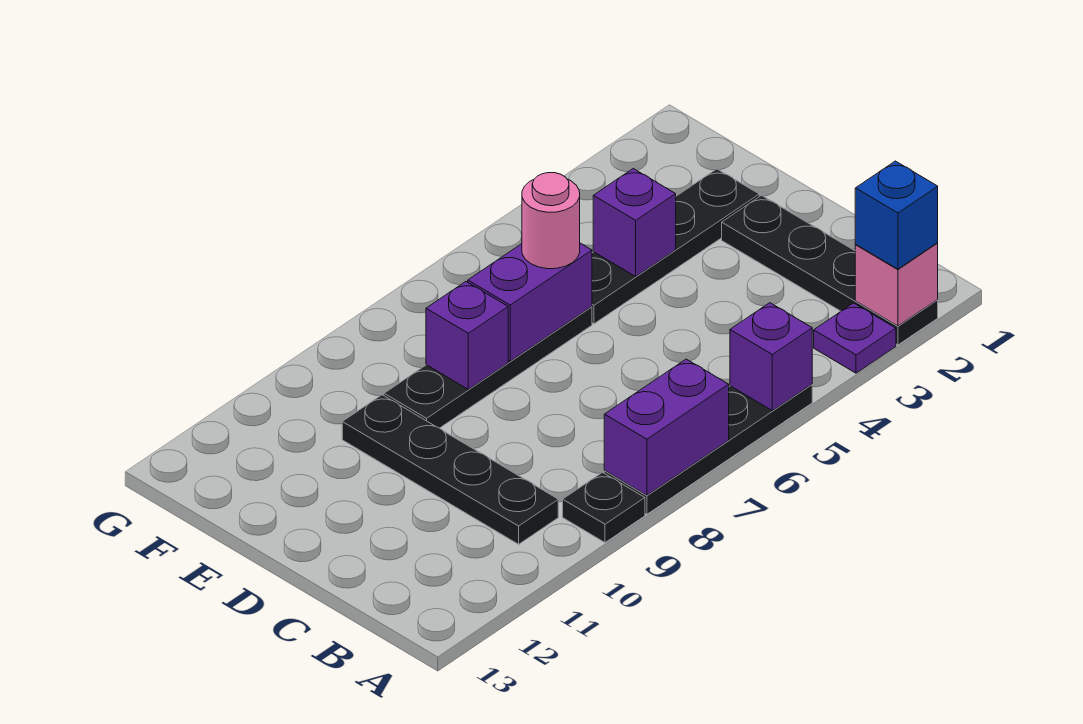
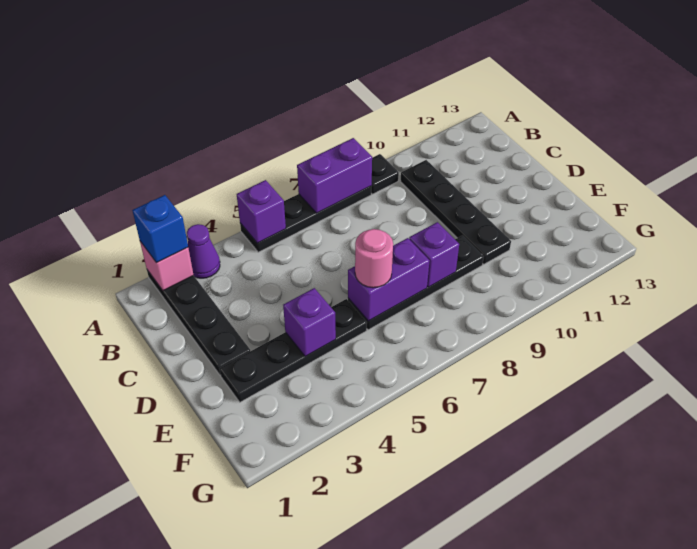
purple plate A3 level 1 -> purple cone A3 level 1

